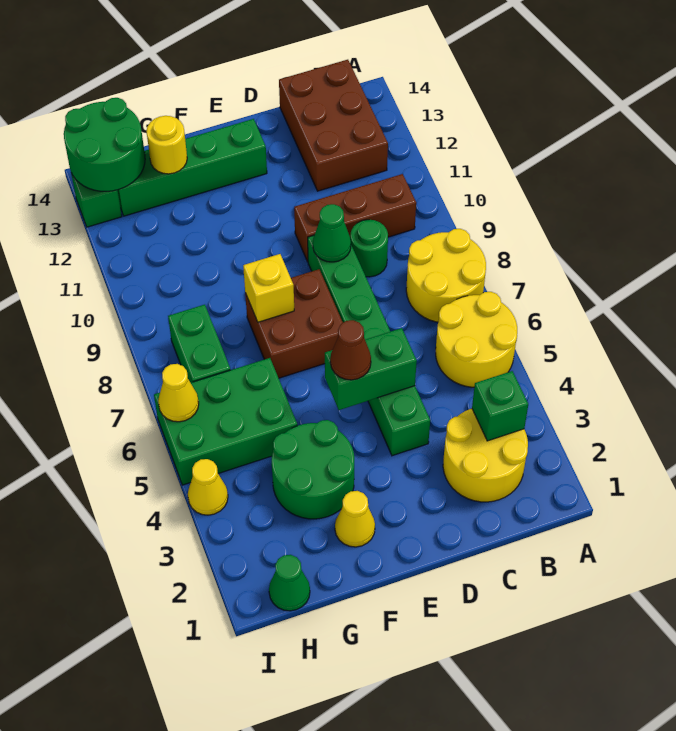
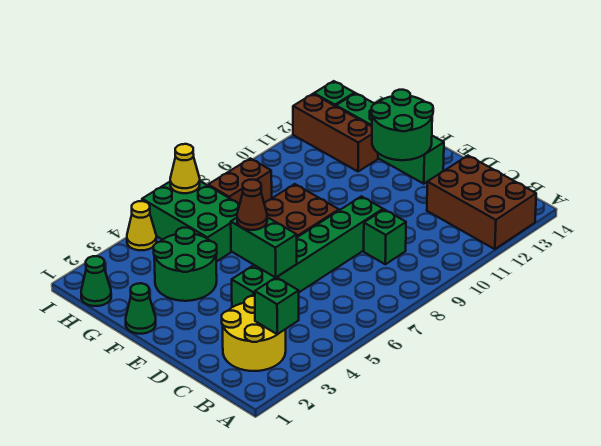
yellow round brick A5:B6 level 1 -> none
yellow round brick A7:B8 level 1 -> none
brown brick B10:D10 level 1 -> brown brick G12:I12 level 1
brown brick B12:C14 level 1 -> brown brick A12:C13 level 1
green round brick C9 level 1 -> green brick C9 level 1
green cone D9 level 2 -> green cone F1 level 1
yellow cone F2 level 1 -> none
yellow brick F8 level 2 -> none
yellow round brick G13 level 2 -> none
green brick H7:H8 level 1 -> brown brick H7:H8 level 1
green round brick H13:I14 level 2 -> green round brick E12:F13 level 2

